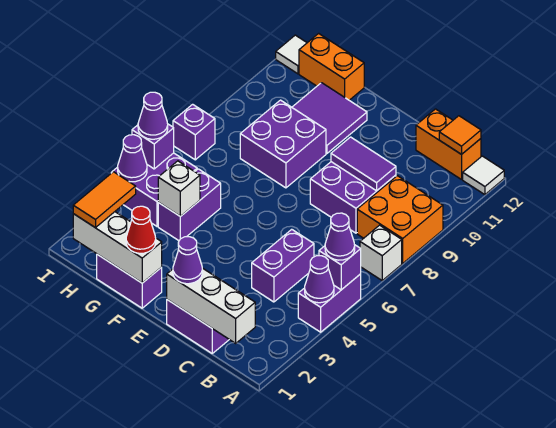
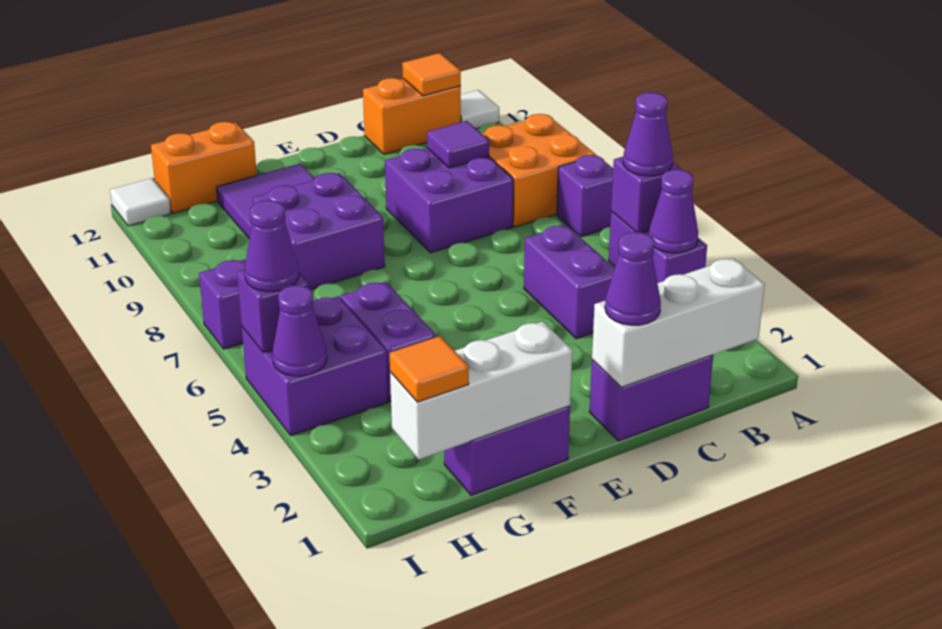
white brick A7 level 1 -> purple brick A7 level 1
purple tile C9:D9 level 2 -> purple tile C9 level 2
red cone F1 level 3 -> none
white brick G4 level 2 -> none
orange tile H1:H2 level 3 -> orange tile H1 level 3

